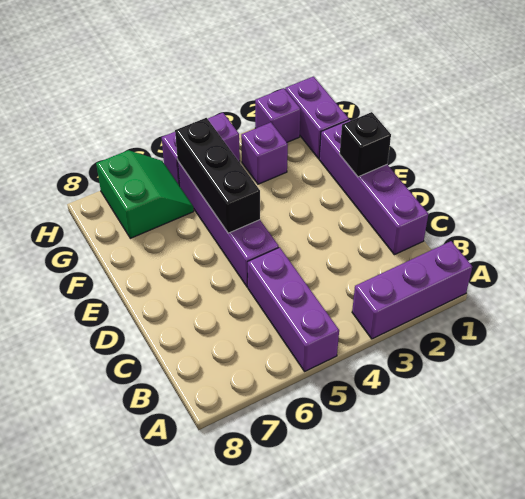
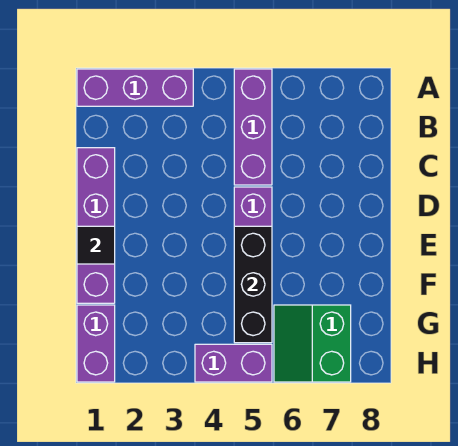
black brick E1 level 2 -> black tile E1 level 2
purple brick G3 level 1 -> none
purple brick H2 level 1 -> none

